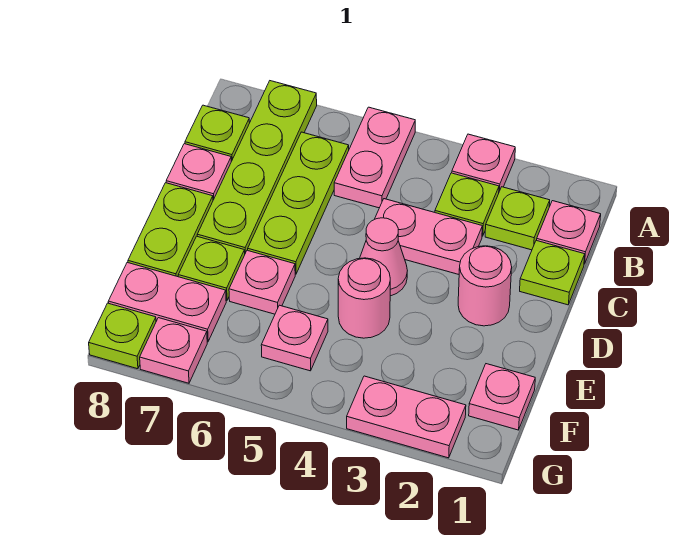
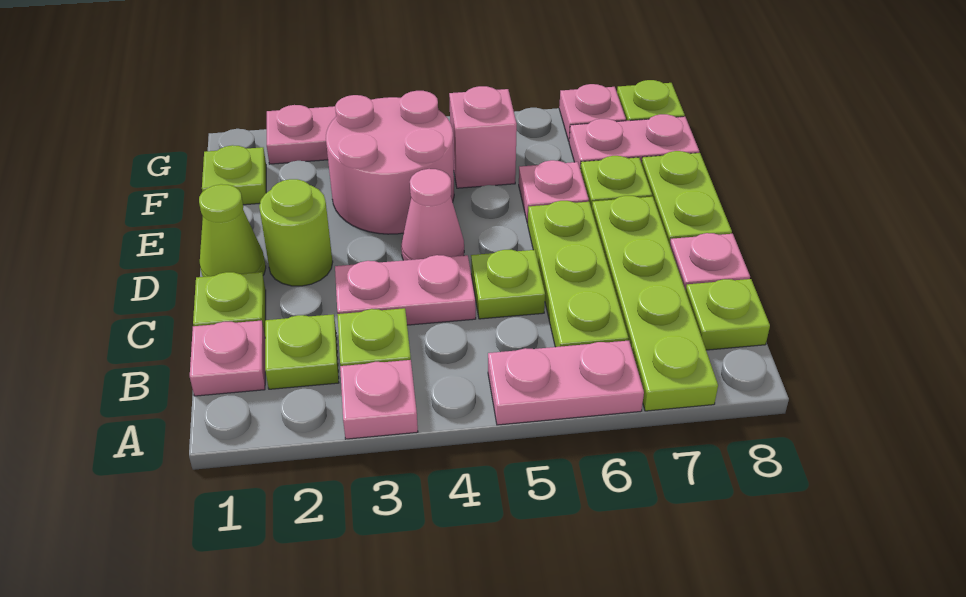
pink plate A5:B5 level 1 -> pink plate A5:A6 level 1
none -> lime plate C5 level 1
none -> lime cone D1 level 1
pink round brick D2 level 1 -> lime round brick D2 level 1
pink round brick E4 level 1 -> pink round brick E3:F4 level 1
pink plate F1 level 1 -> lime plate F1 level 1
pink plate F5 level 1 -> pink brick F5 level 1

